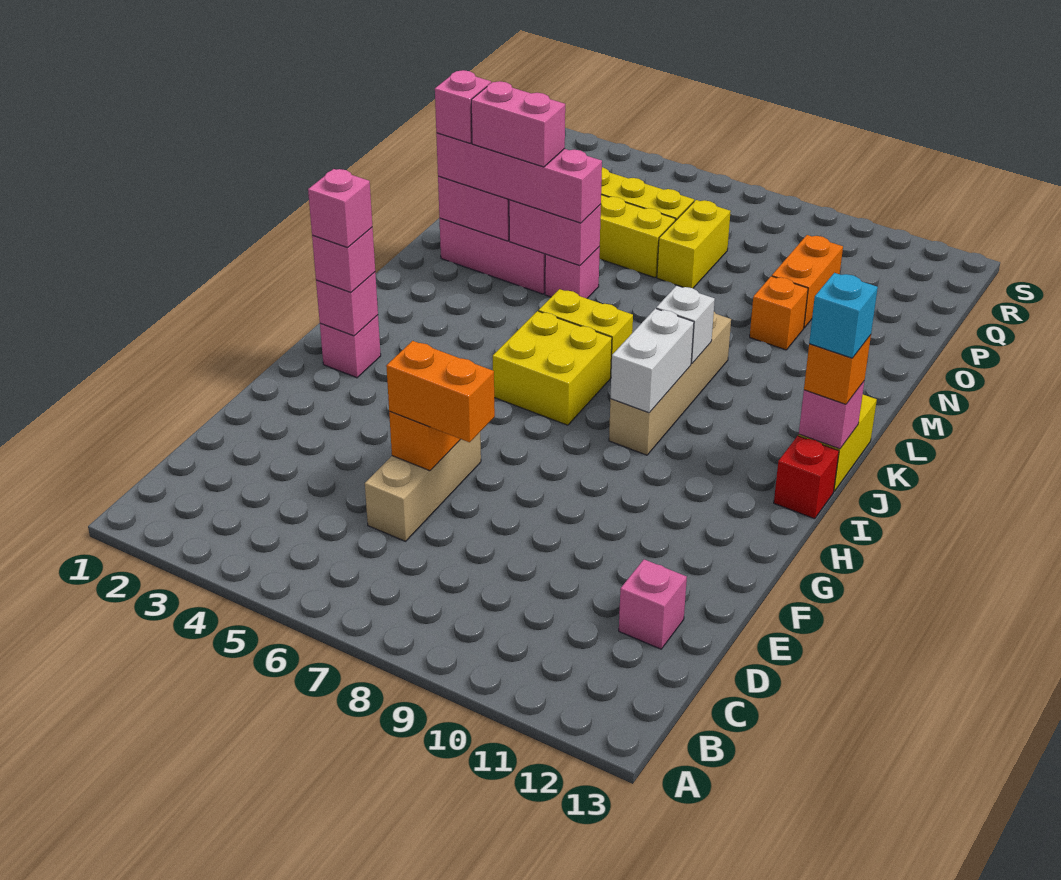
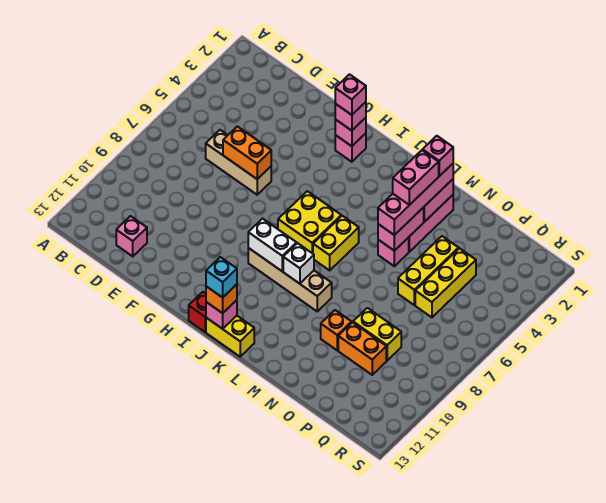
orange brick E6:E7 level 3 -> none
yellow brick O7:P7 level 1 -> yellow brick O9:P9 level 1

